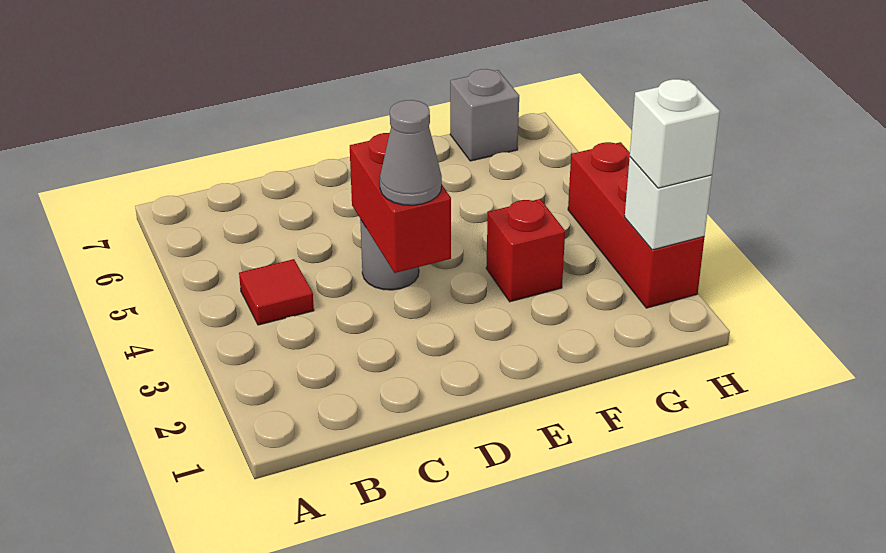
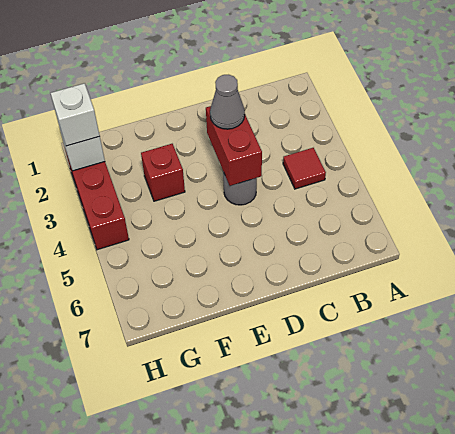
grey brick G7 level 1 -> none

